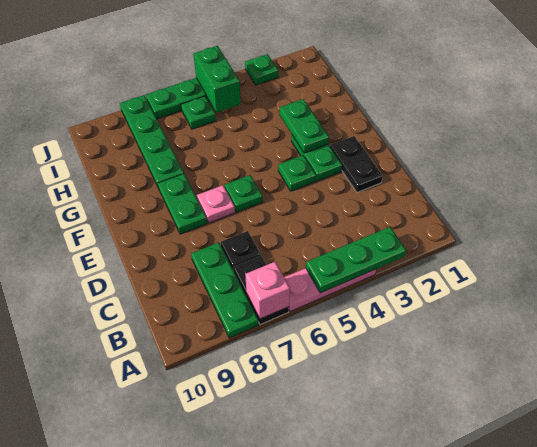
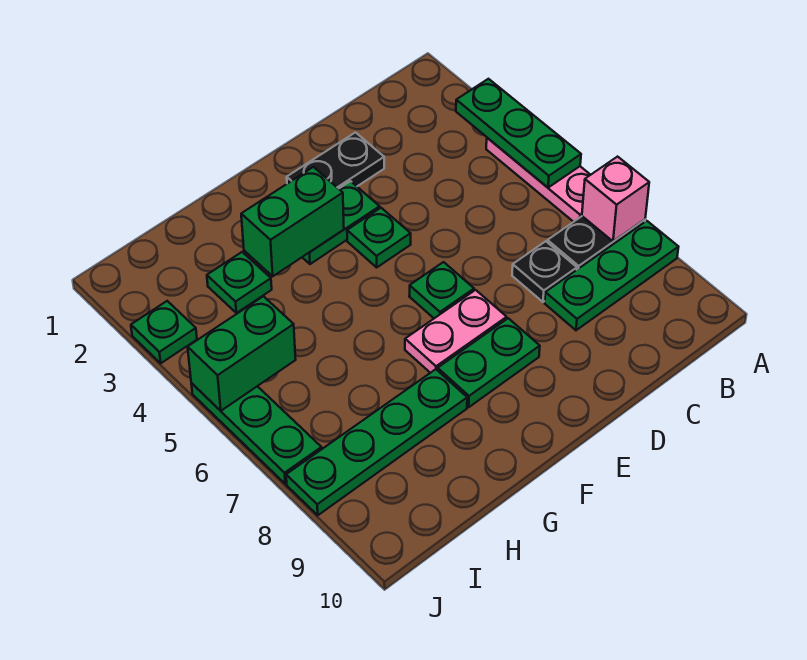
pink plate E7 level 1 -> pink plate E7:F7 level 1
green plate F3:G3 level 2 -> green brick F3:G3 level 2
green plate I6 level 1 -> green plate H3 level 1

